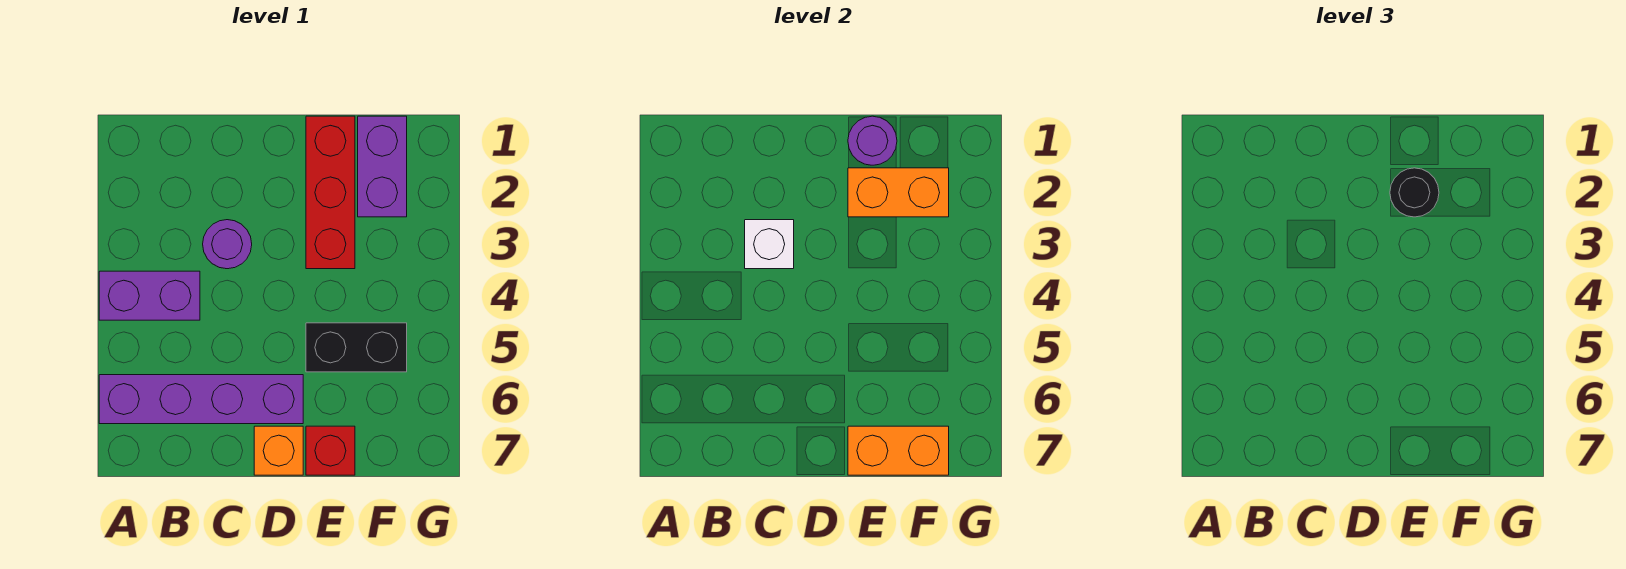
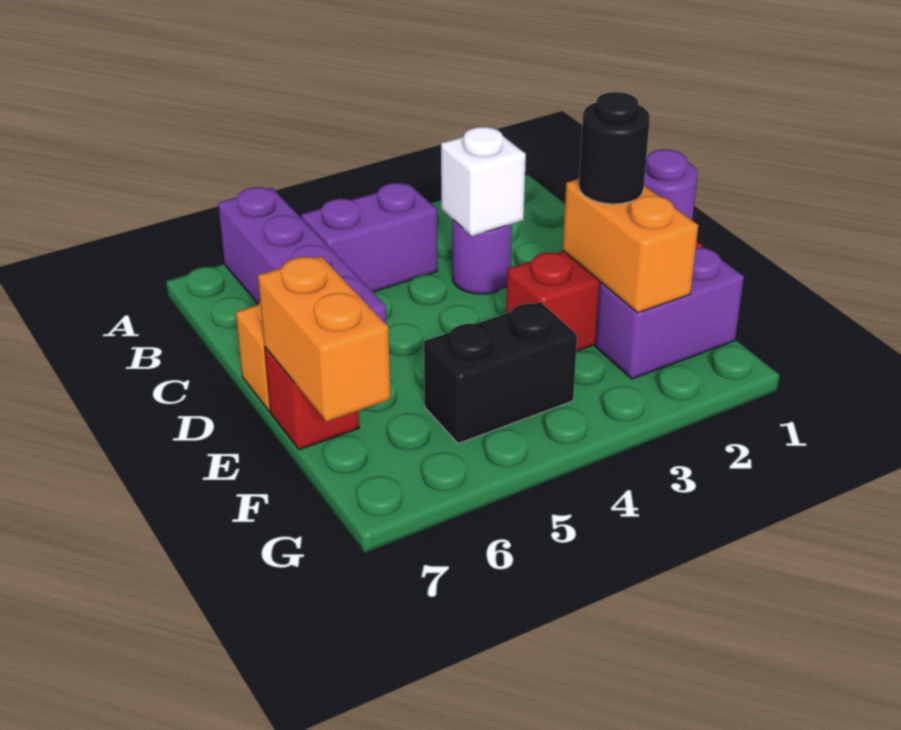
purple brick A4:B4 level 1 -> purple brick B4:B5 level 1
black brick E5:F5 level 1 -> black brick F4:F5 level 1

